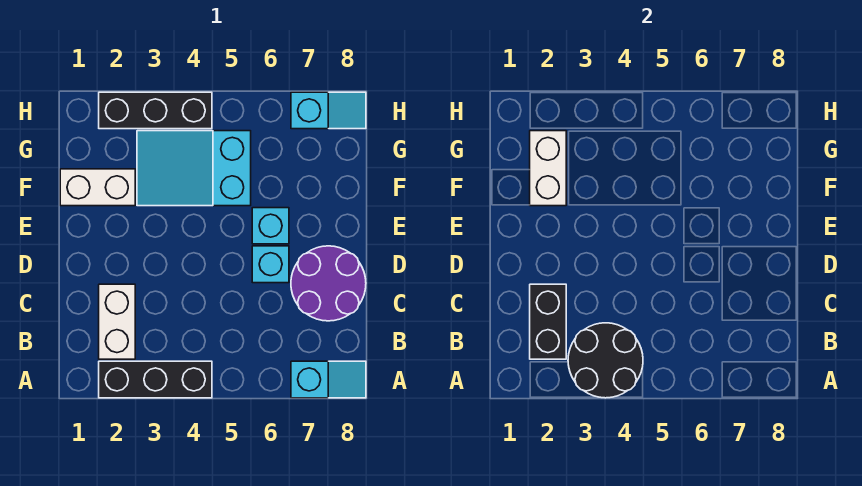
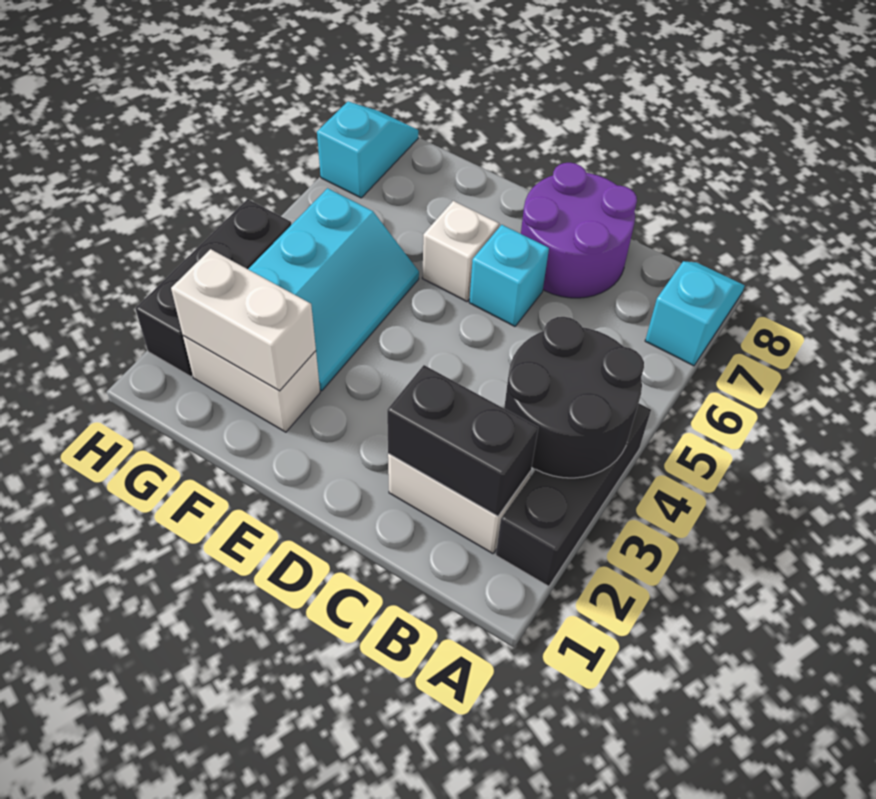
cyan brick E6 level 1 -> white brick E6 level 1
white brick F1:F2 level 1 -> white brick F2:G2 level 1
cyan slope F3:G5 level 1 top 5 -> cyan slope F3:G5 level 1 top G

